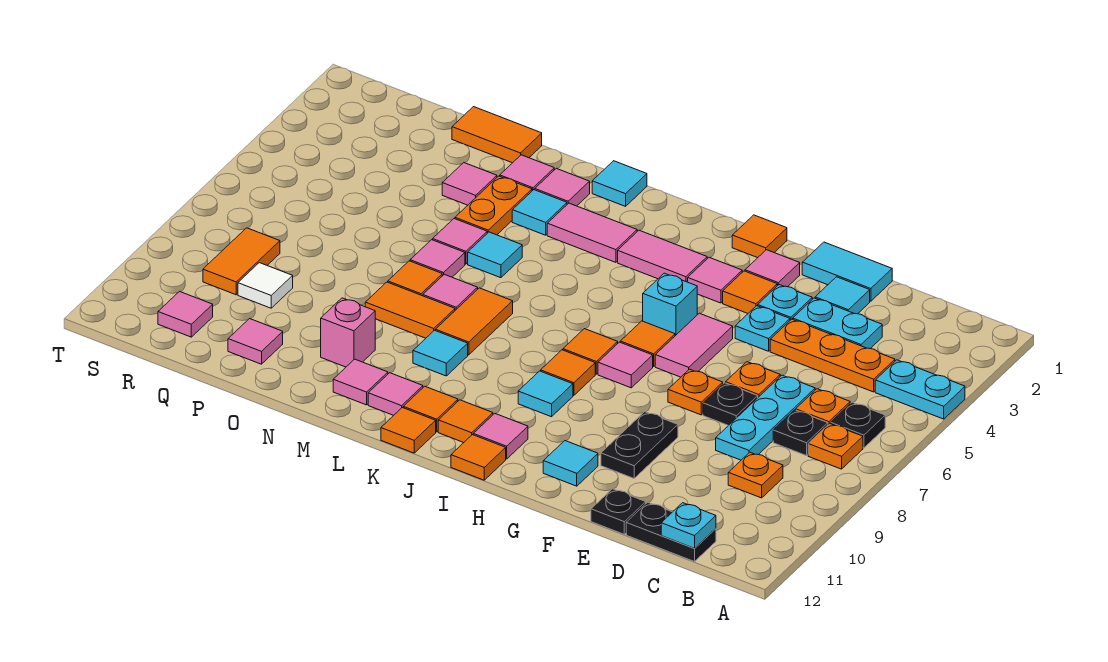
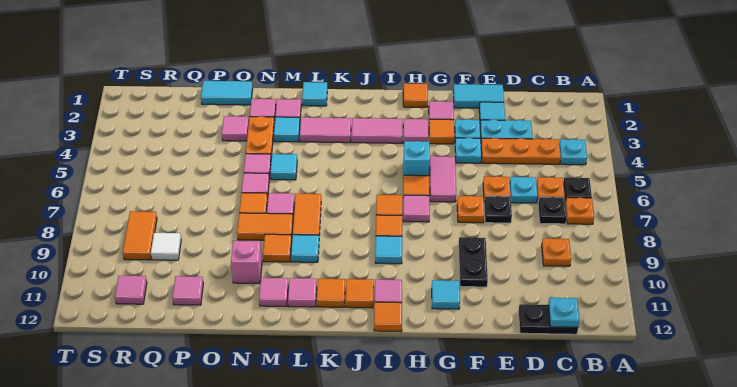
cyan plate A4:B4 level 1 -> cyan plate B4 level 1
cyan plate D6:D8 level 1 -> cyan plate D6 level 1
black plate E12 level 1 -> none
orange tile K12 level 1 -> orange tile M9 level 1
orange tile O1:P1 level 1 -> cyan tile O1:P1 level 1

